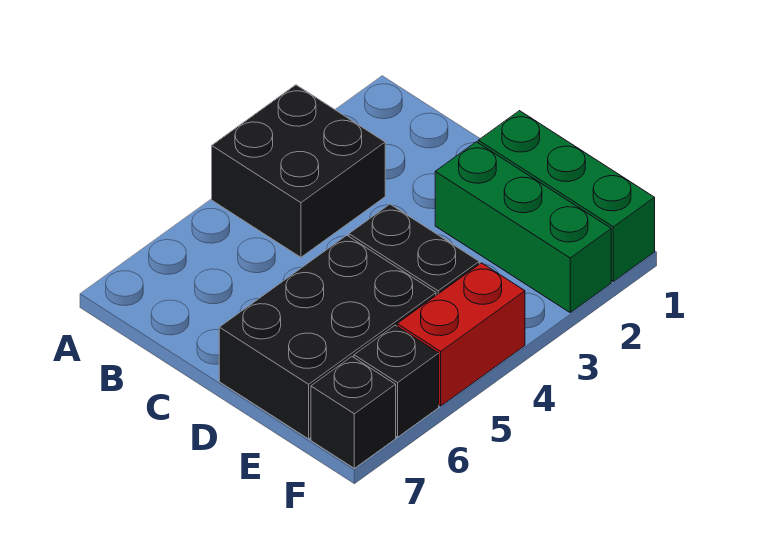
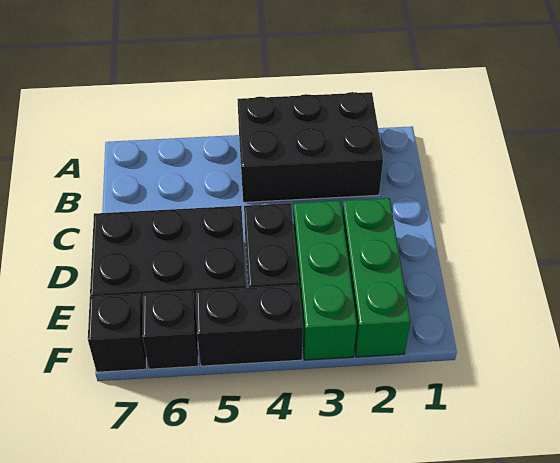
black brick A3:B4 level 1 -> black brick A2:B4 level 1
green brick D1:F1 level 1 -> green brick D3:F3 level 1
red brick F4:F5 level 1 -> black brick F4:F5 level 1

